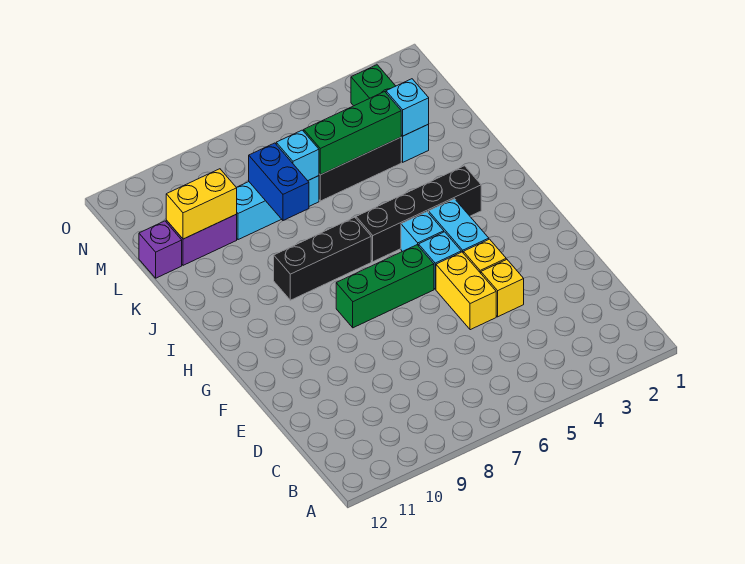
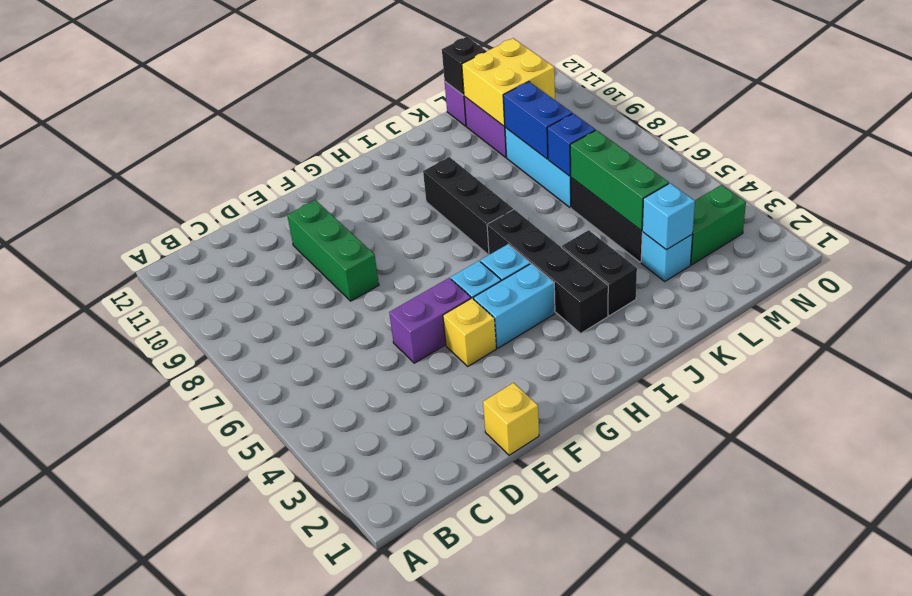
yellow brick E4 level 1 -> yellow brick E1 level 1
yellow brick E5:F5 level 1 -> purple brick E5:F5 level 1
green brick G6:G8 level 1 -> green brick E8:E10 level 1
none -> black brick J3:J4 level 1
blue brick K8:L8 level 2 -> blue brick L8:L9 level 2
cyan brick L7 level 2 -> blue brick L7 level 2
yellow brick L10:L11 level 2 -> yellow brick L10:M11 level 2
none -> black brick L12 level 2

